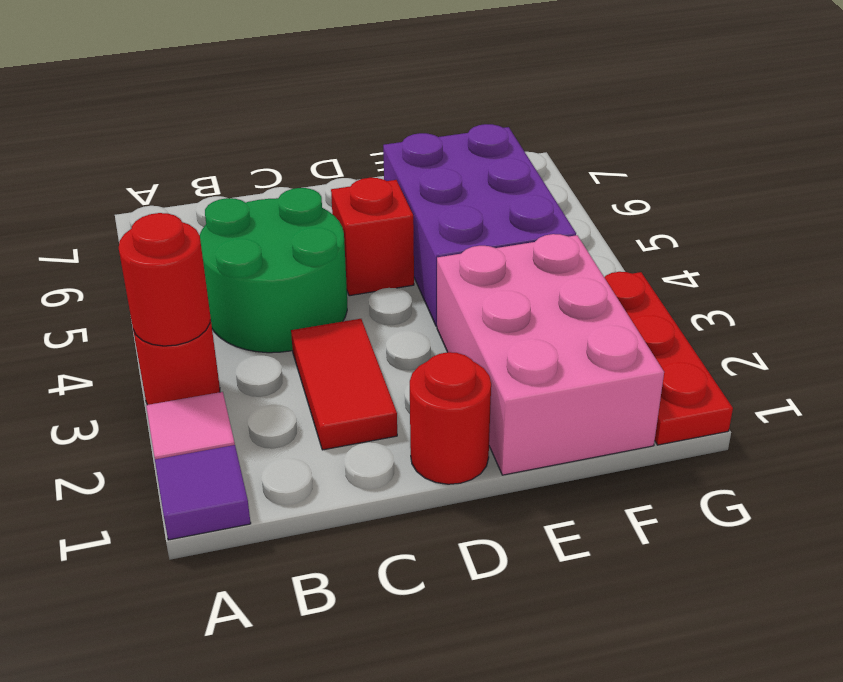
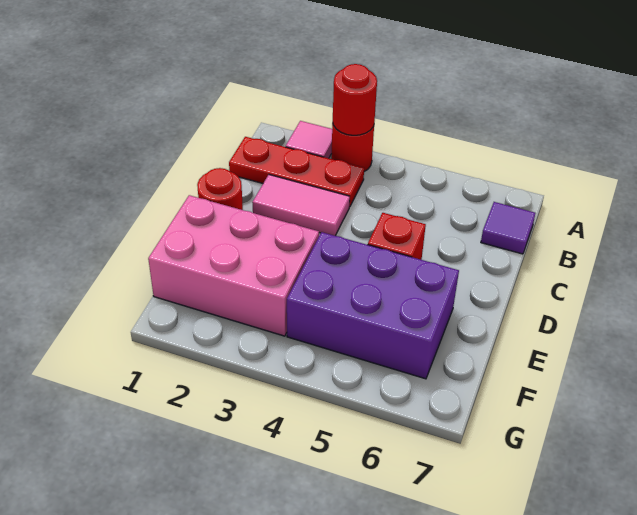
purple tile A1 level 1 -> purple tile B7 level 1
green round brick B4:C5 level 1 -> none
red tile C2:C3 level 1 -> pink tile C2:C3 level 1
red plate G1:G3 level 1 -> red plate B1:B3 level 1

